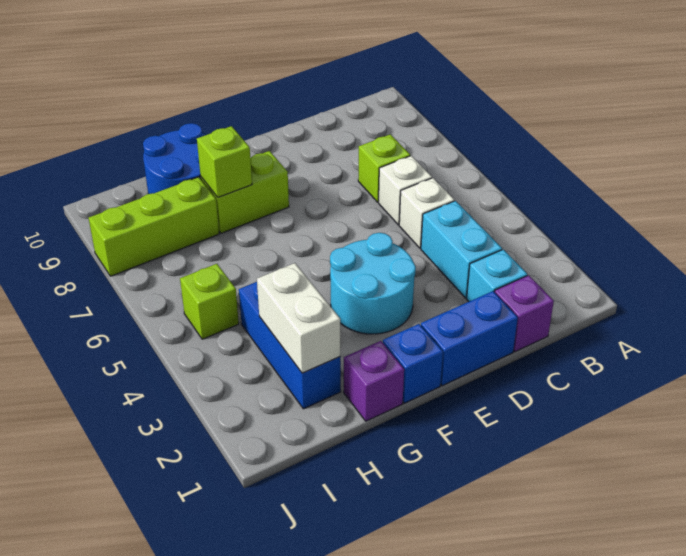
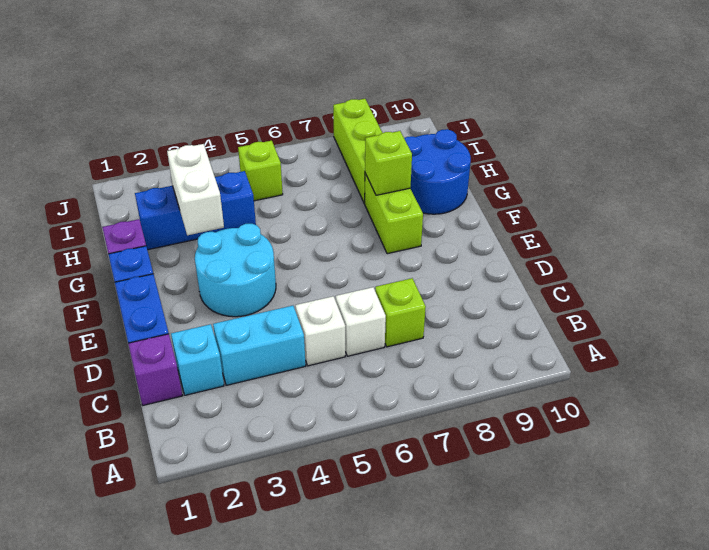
white brick H2:H3 level 2 -> white brick G3:H3 level 2

